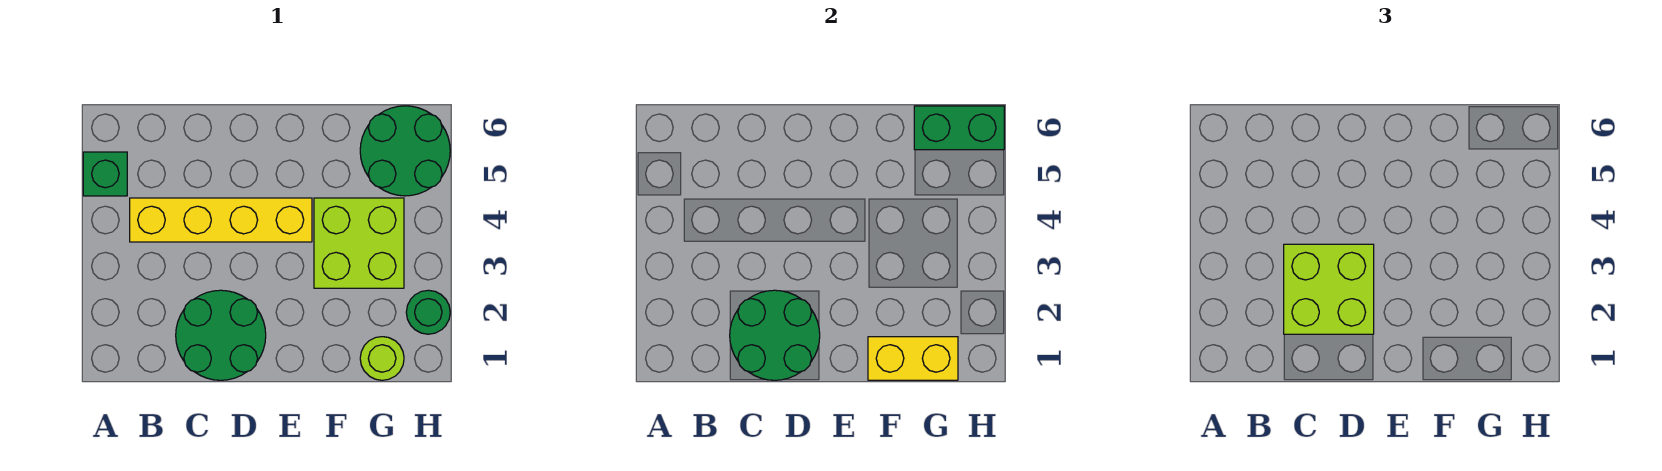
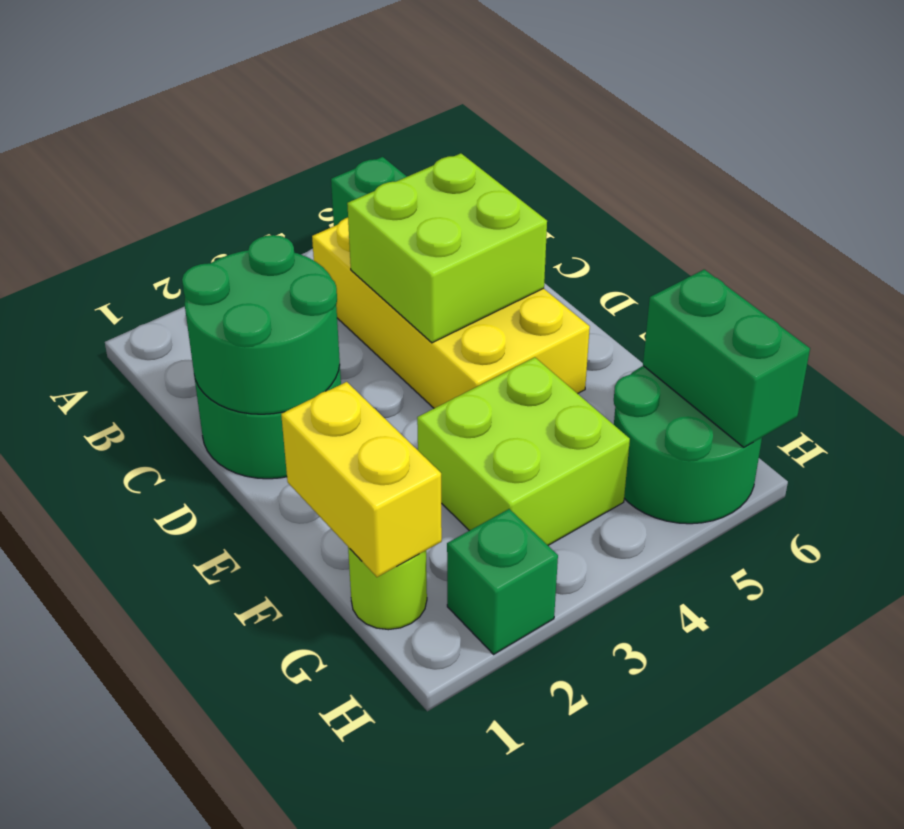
yellow brick B4:E4 level 1 -> yellow brick B4:E5 level 1
lime brick C2:D3 level 3 -> lime brick C4:D5 level 2
green round brick H2 level 1 -> green brick H2 level 1

